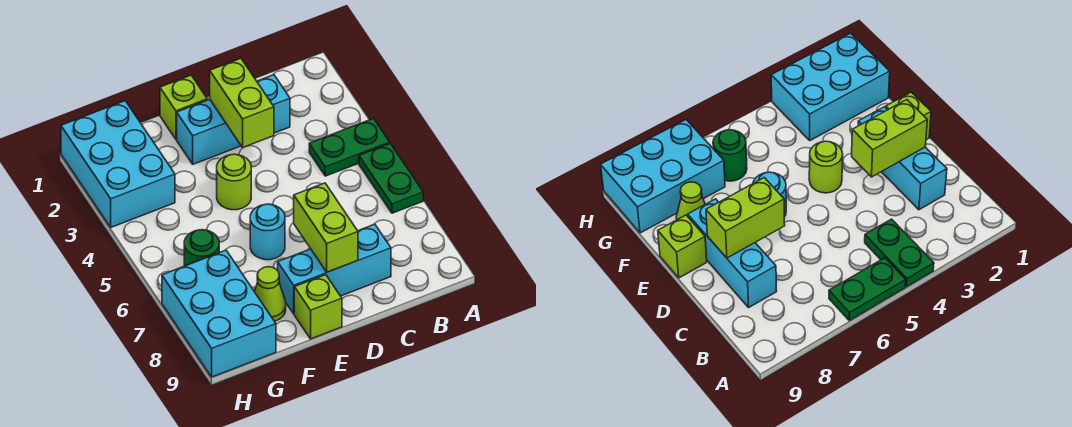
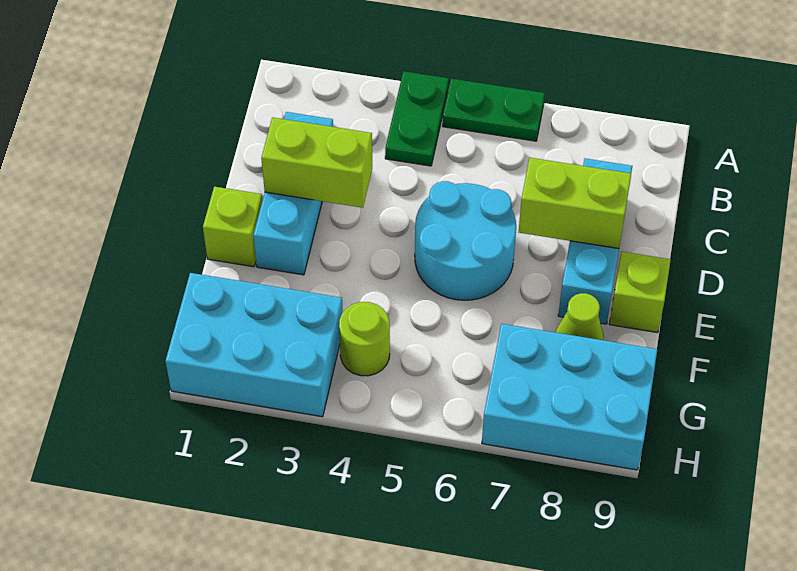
lime round brick E4 level 1 -> lime round brick G4 level 1
cyan round brick E6 level 1 -> cyan round brick D5:E6 level 1
green round brick G6 level 1 -> none

